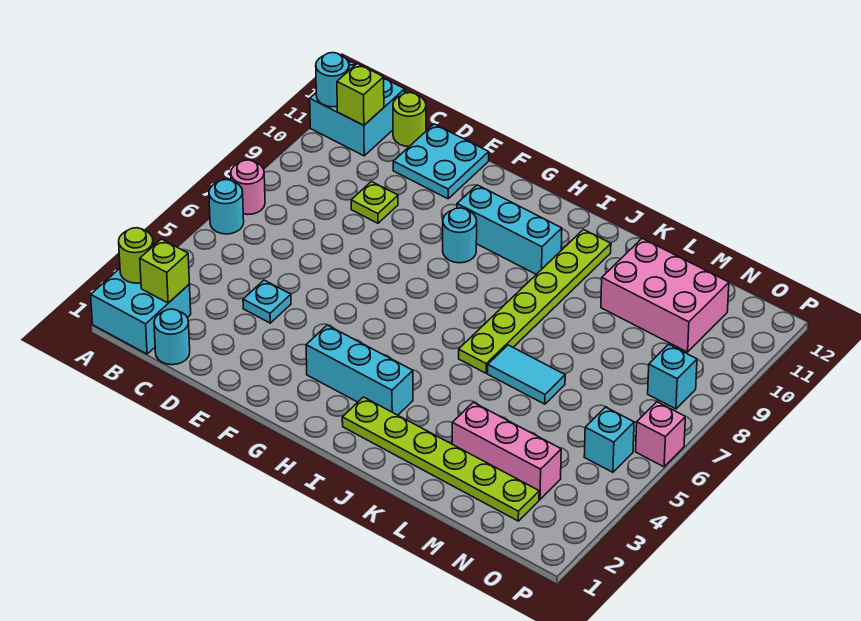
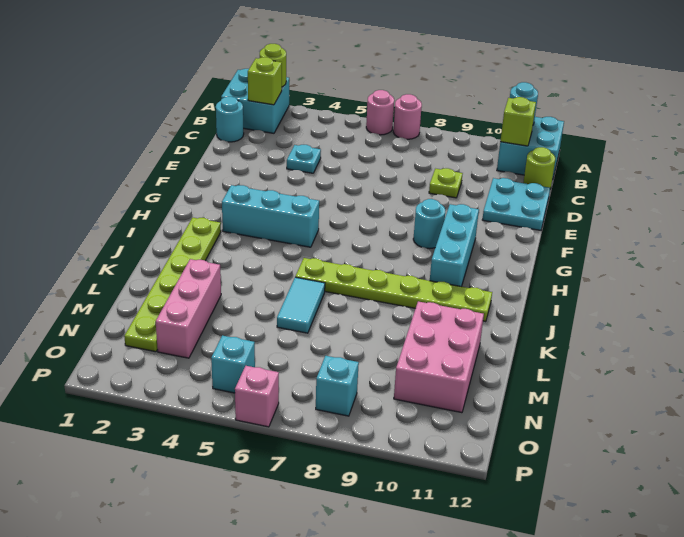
cyan round brick A6 level 1 -> pink round brick A6 level 1
cyan brick G3:I3 level 1 -> cyan brick H3:H5 level 1

